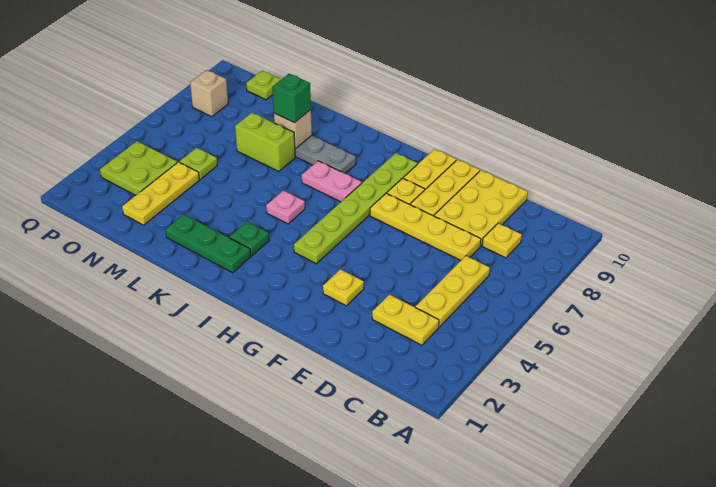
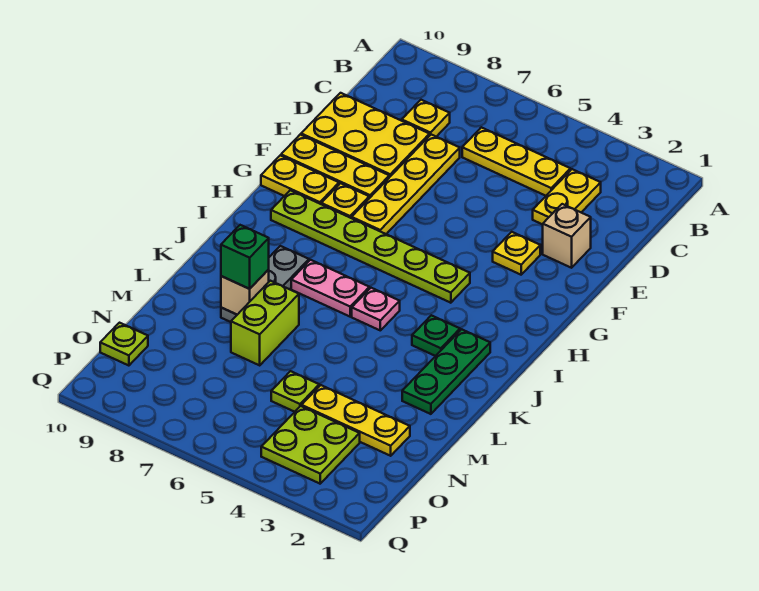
pink plate I7:J7 level 1 -> pink plate J6:J7 level 1
tan brick P8 level 1 -> tan brick E2 level 1

